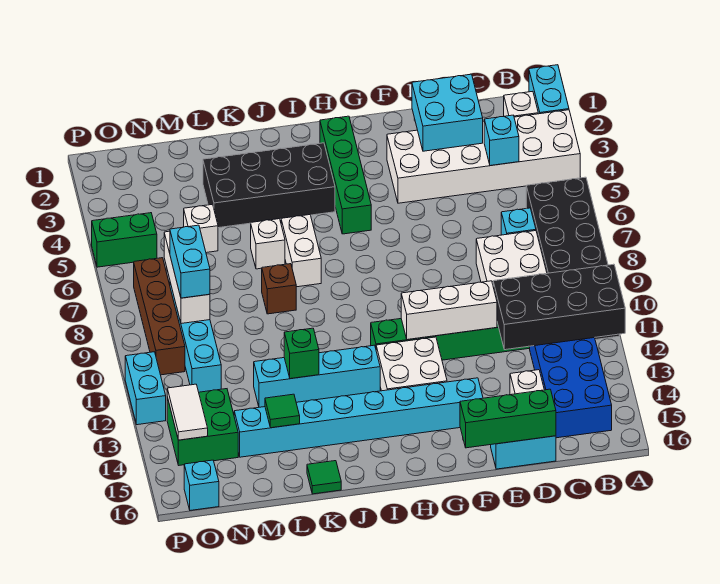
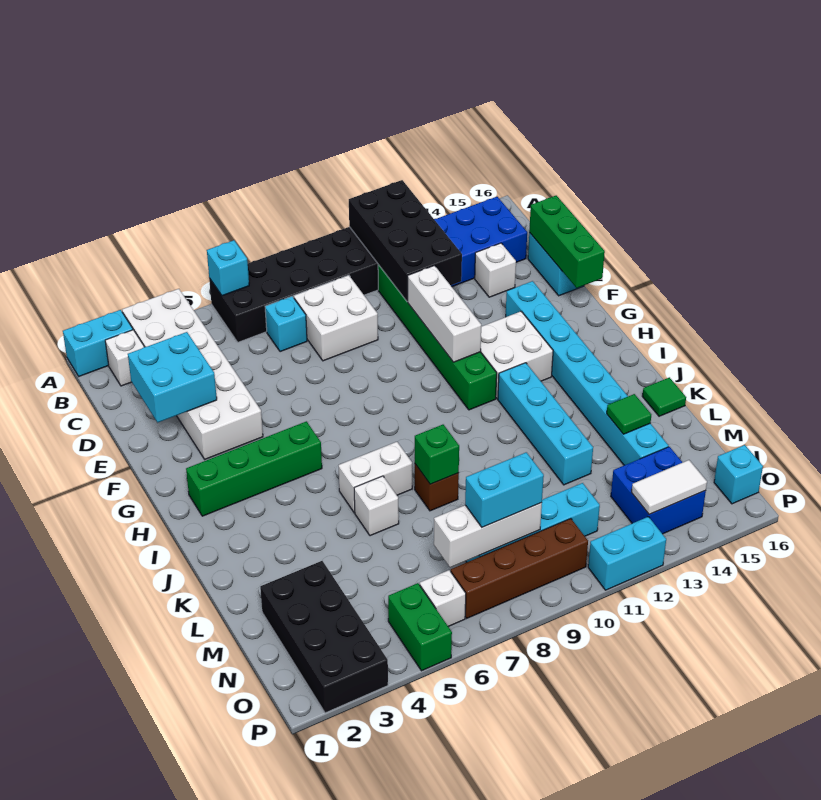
cyan brick C4 level 2 -> cyan brick A6 level 2
black brick I3:L4 level 1 -> black brick M2:P3 level 1
green brick K12 level 2 -> green brick K8 level 2
white brick M5 level 1 -> white brick O6 level 1
green brick N13:O14 level 1 -> blue brick N13:O14 level 1

